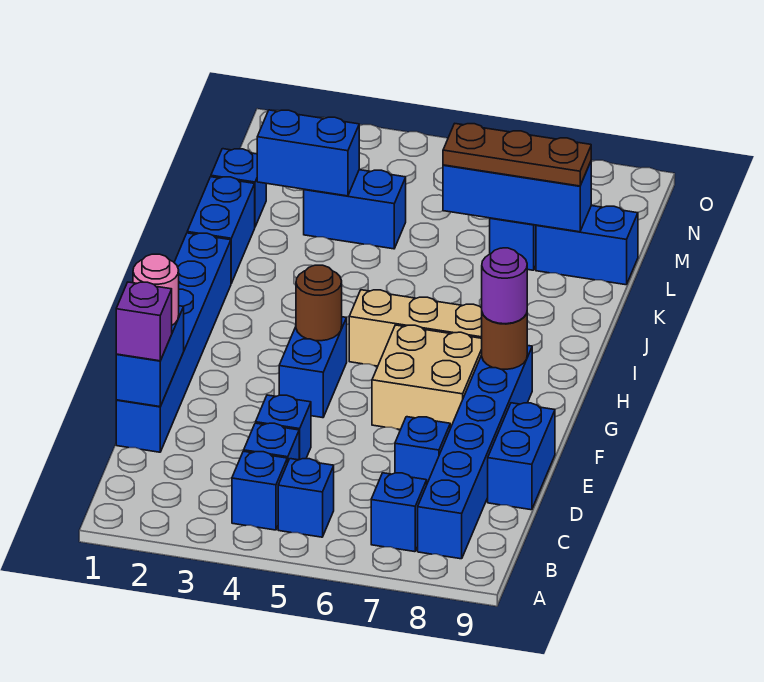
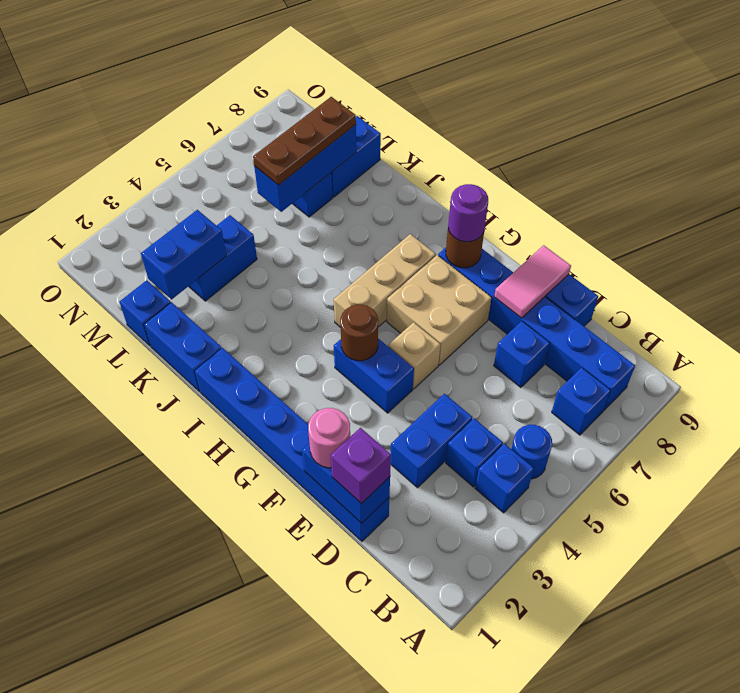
blue brick B5 level 1 -> blue round brick B5 level 1
blue brick D4 level 1 -> blue brick D3:D4 level 1
none -> pink tile E8:E9 level 2
none -> tan brick F5 level 1

